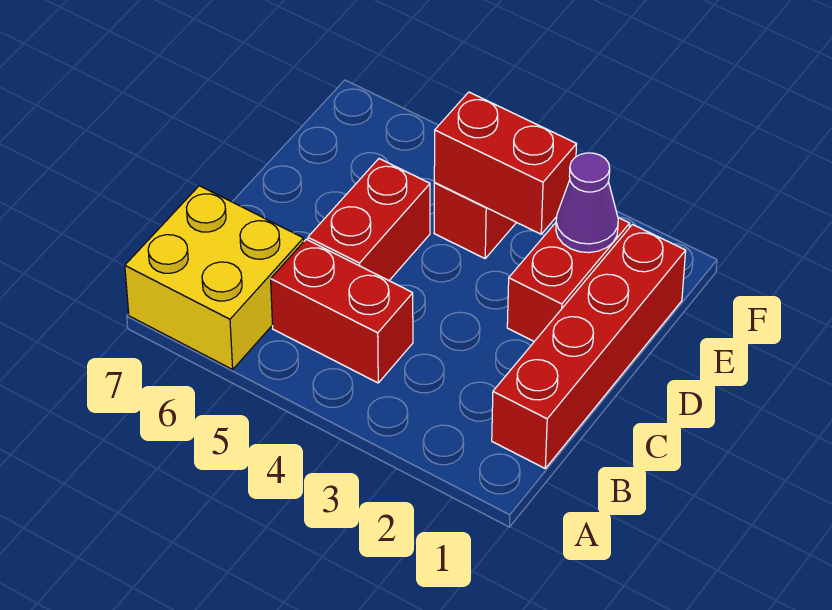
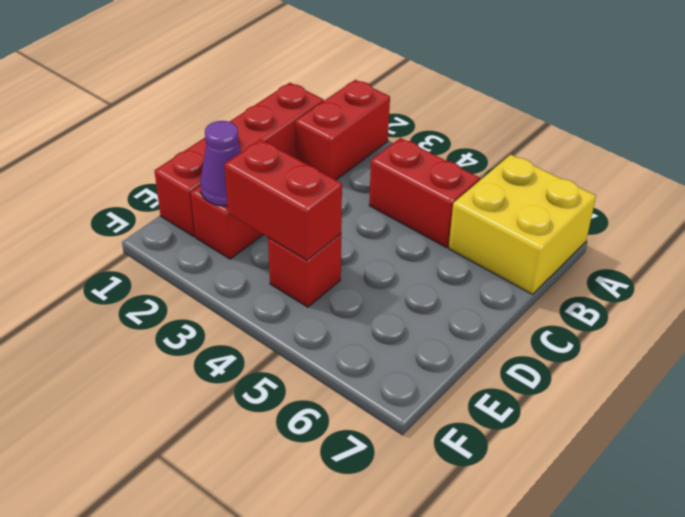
red brick C5:D5 level 1 -> red brick A2:B2 level 1

